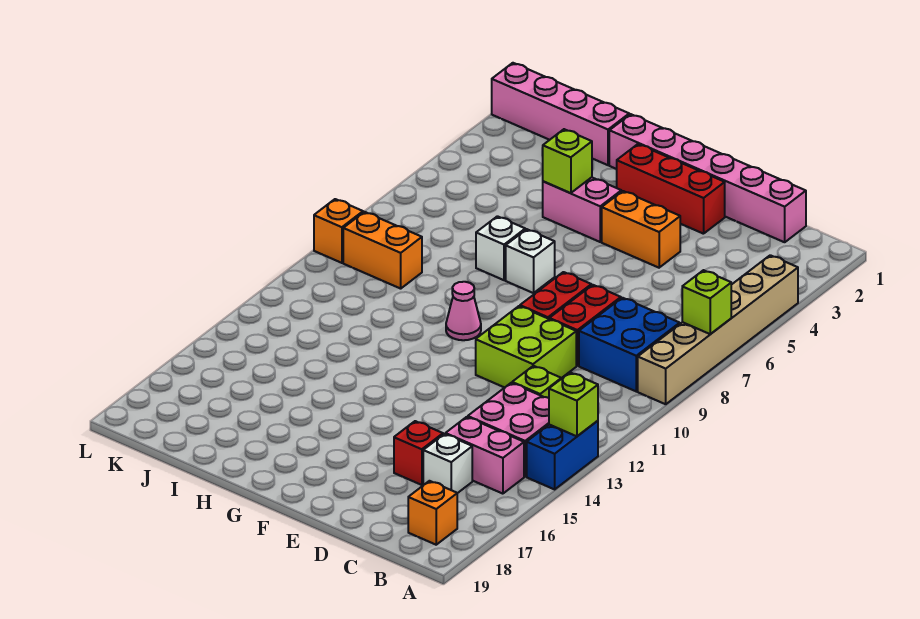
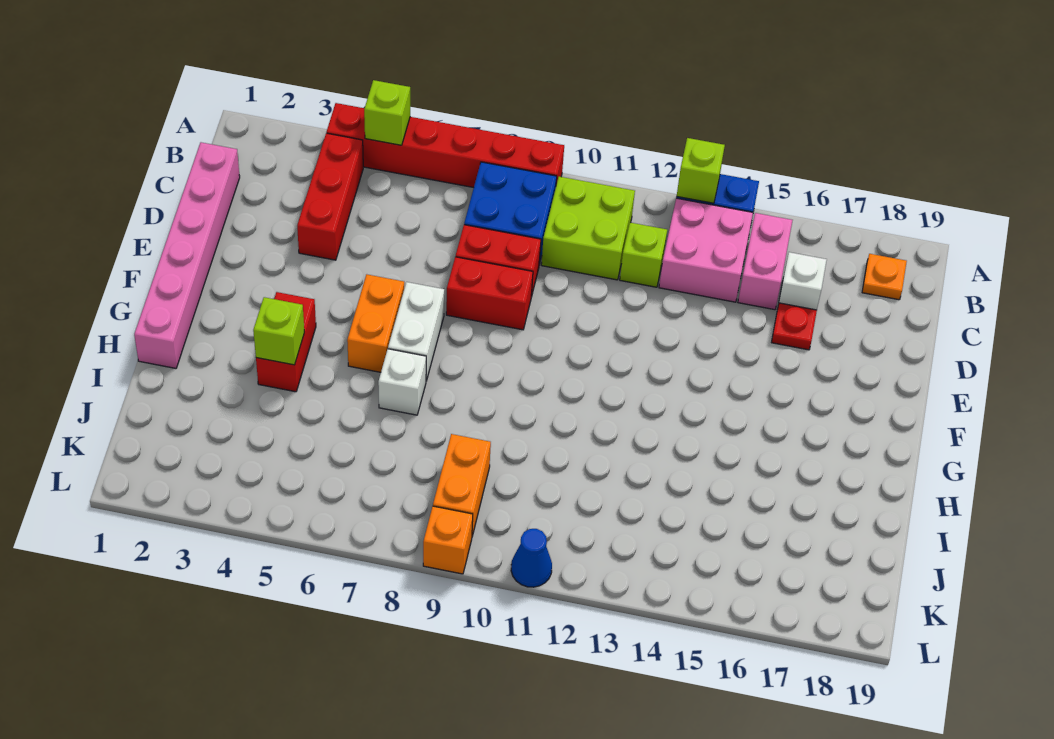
tan brick A4:A9 level 1 -> red brick A4:A9 level 1
lime brick A7 level 2 -> lime brick A5 level 2
orange brick B18 level 1 -> orange plate B18 level 1
lime brick D10:E11 level 1 -> lime brick B10:C11 level 1
red brick D16 level 1 -> red plate D16 level 1
red brick E2:G2 level 1 -> red brick B4:D4 level 1
orange brick E4:F4 level 1 -> orange brick F6:G6 level 1
pink brick G4:H4 level 1 -> red brick G4:H4 level 1
white brick G7 level 1 -> white brick F7:G7 level 1
pink cone G10 level 1 -> none
pink brick I1:L1 level 1 -> none
none -> blue cone L11 level 1

